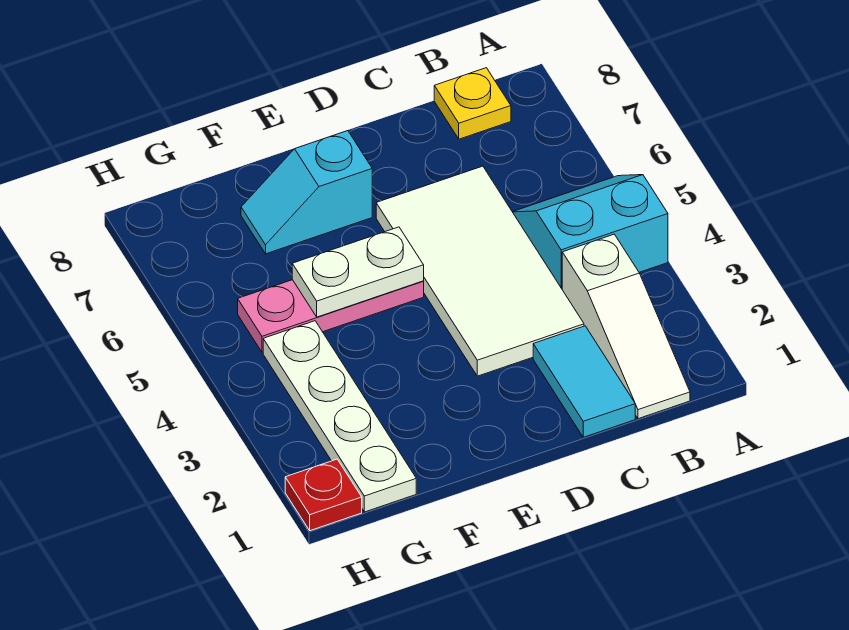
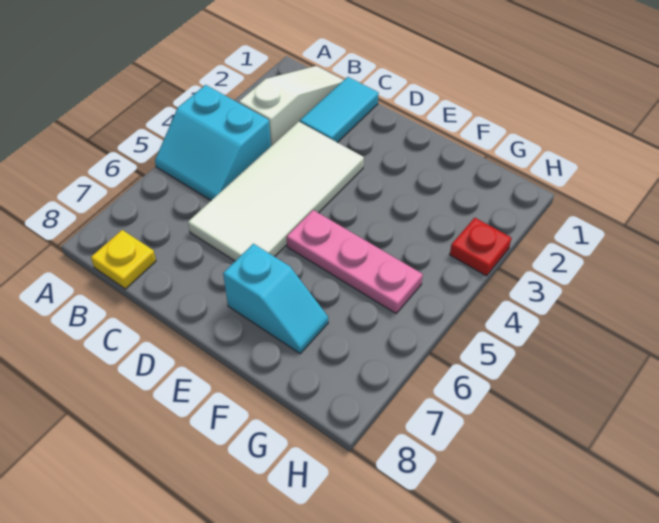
white plate E5:F5 level 2 -> none
white plate G1:G4 level 1 -> none
red plate H1 level 1 -> red plate H3 level 1

